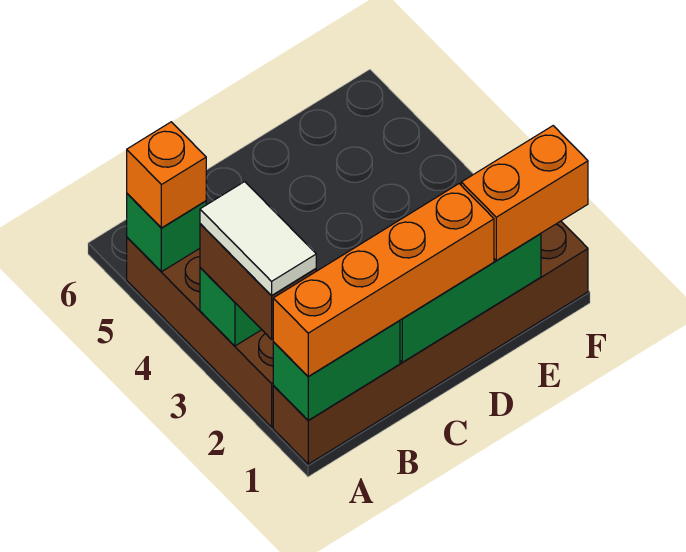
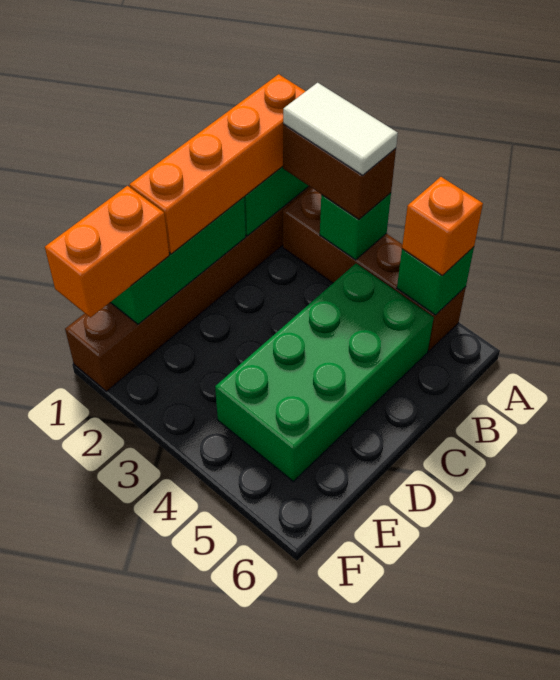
none -> green brick B4:E5 level 1

